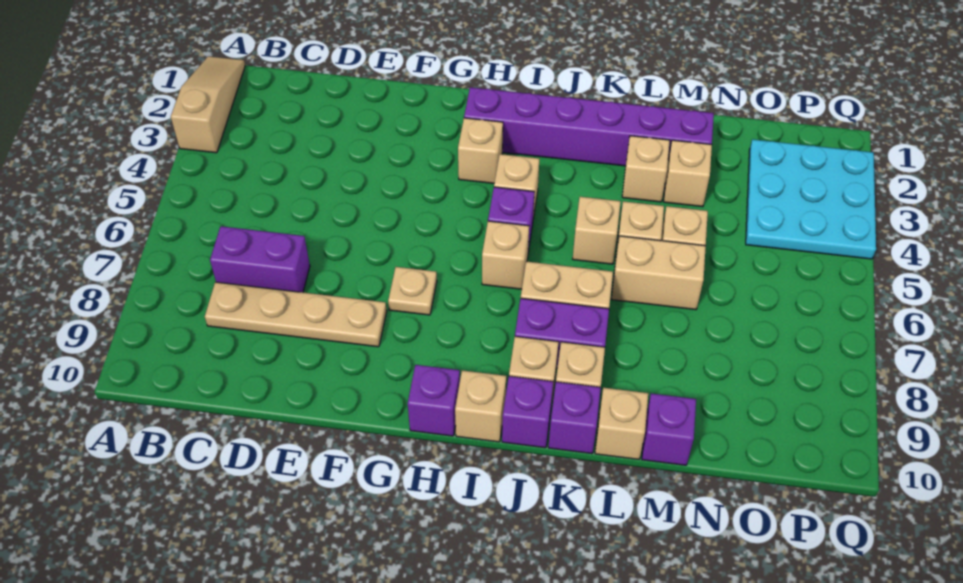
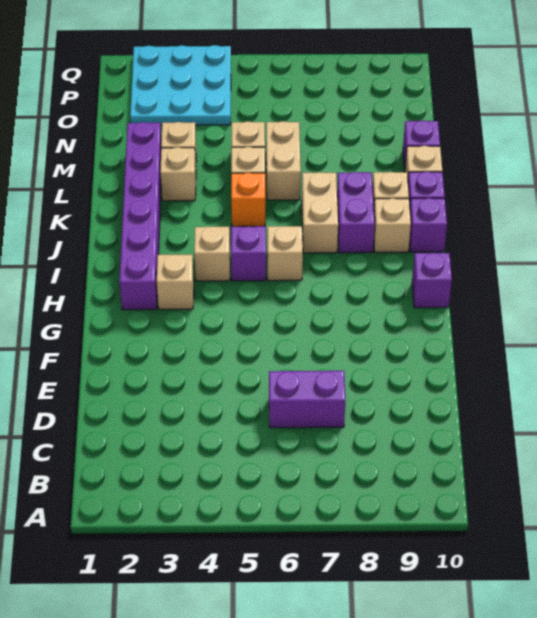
tan slope A1:A3 level 1 top 3 -> none
purple brick C7:D7 level 1 -> purple brick D6:D7 level 1
tan plate C8:F8 level 1 -> none
tan plate G7 level 1 -> none
tan brick I10 level 1 -> none
tan brick K5 level 1 -> orange brick K5 level 1

